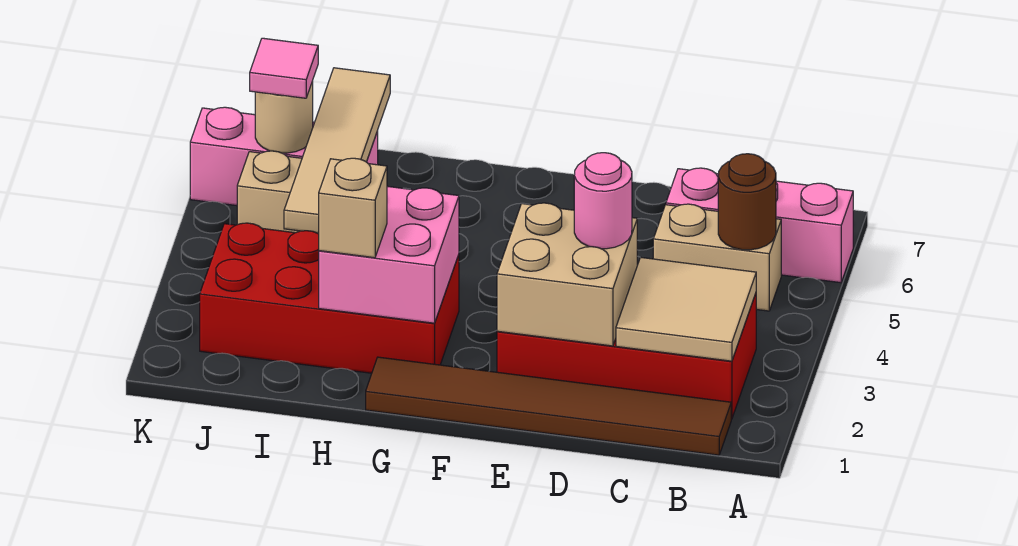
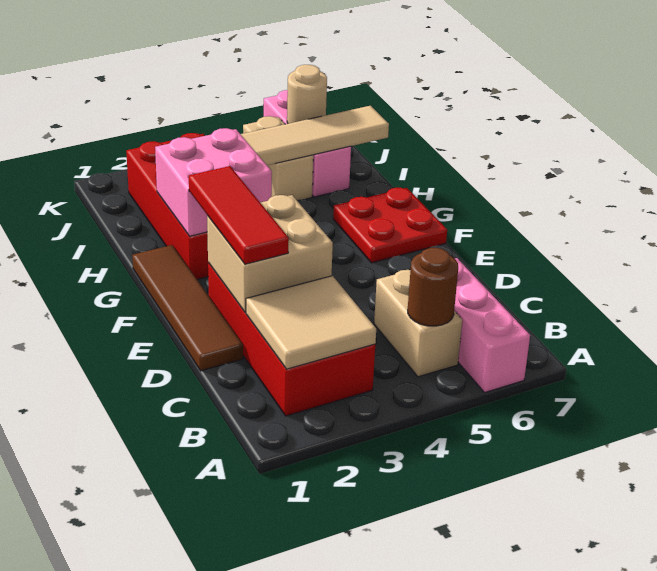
brown tile B1:G1 level 1 -> brown tile D1:G1 level 1
none -> red tile D2:F2 level 3
pink round brick D3 level 3 -> none
none -> red plate F6:G7 level 1
tan brick H2 level 3 -> none
pink tile J6 level 3 -> none

